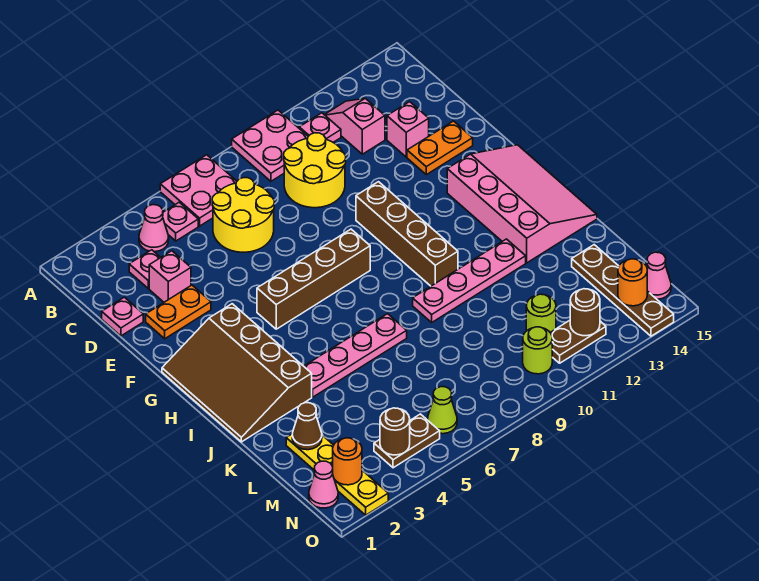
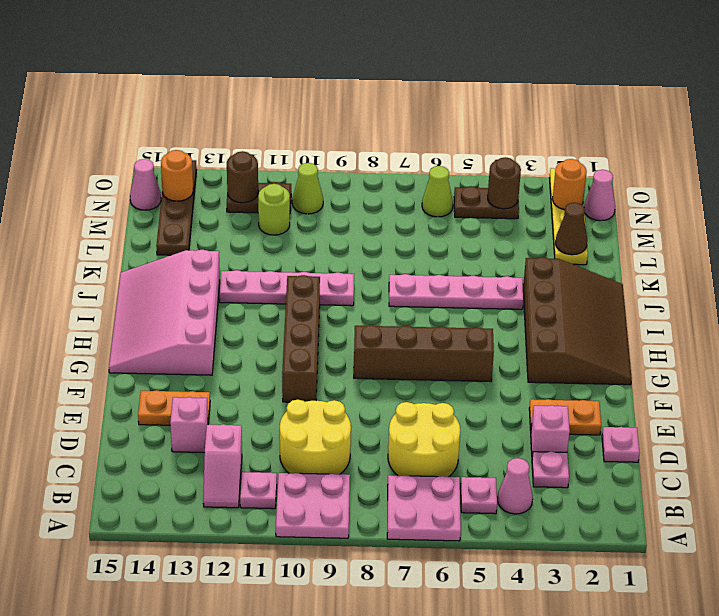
lime round brick N10 level 1 -> lime cone N10 level 1

